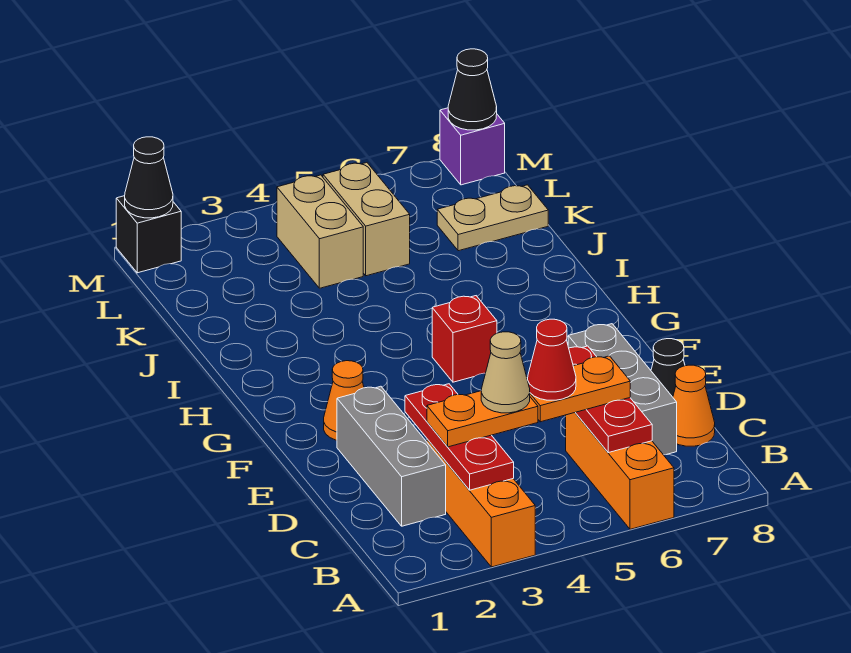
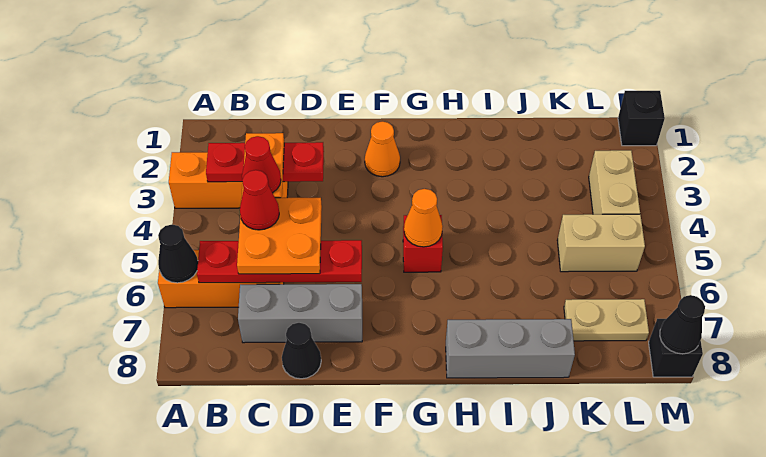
red plate B6:D6 level 2 -> red plate B6:E6 level 2
grey brick C2:E2 level 1 -> grey brick H8:J8 level 1
tan cone C4 level 4 -> red cone C4 level 4
orange plate C5:C6 level 3 -> orange plate C5:D6 level 3
orange cone C8 level 1 -> orange cone G5 level 2
tan brick K4:L4 level 1 -> tan brick L3:L4 level 1
tan plate K7:K8 level 1 -> tan plate K7:L7 level 1
black cone M1 level 2 -> black cone A6 level 2
purple brick M8 level 1 -> black brick M8 level 1

